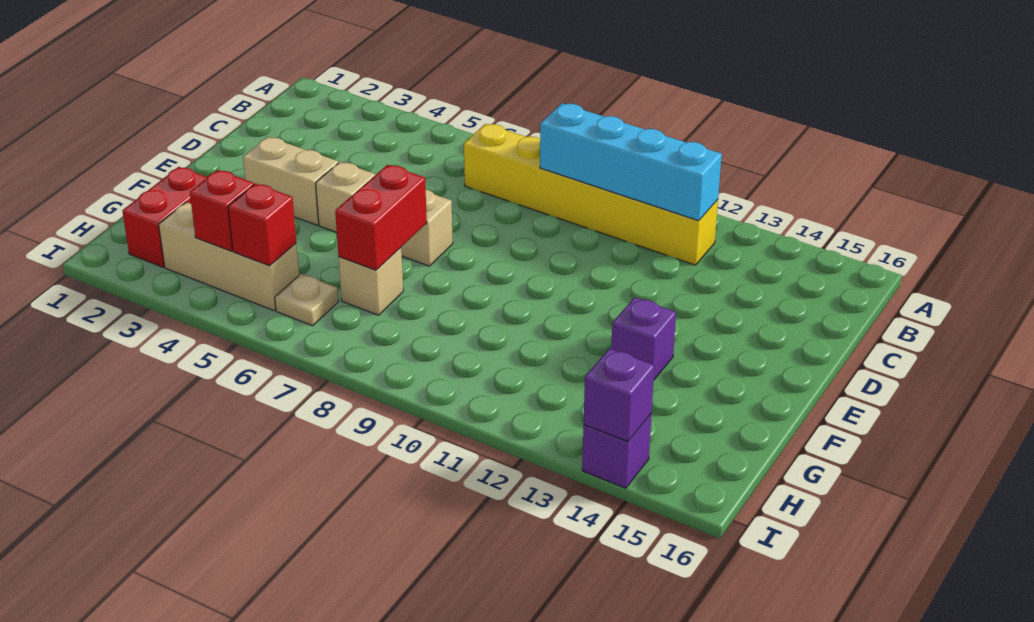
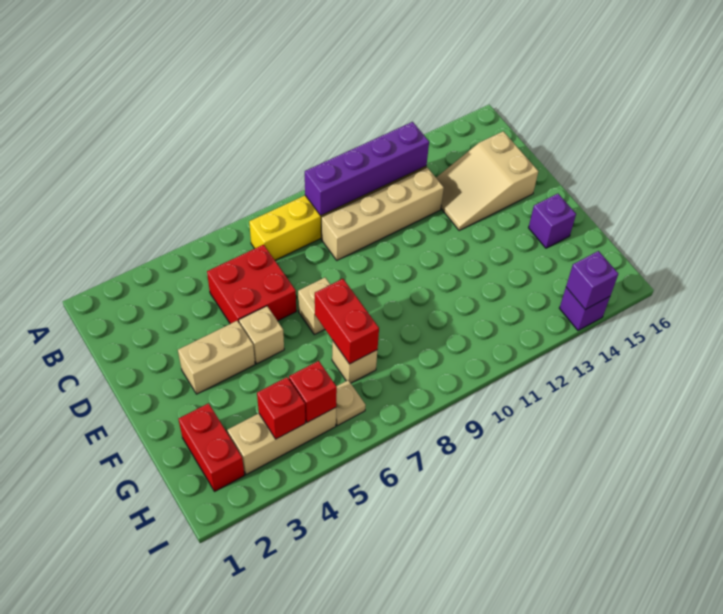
cyan brick B9:B12 level 2 -> purple brick B9:B12 level 2
none -> red brick C5:D6 level 1
none -> tan brick C9:C12 level 1
none -> tan slope C13:D15 level 1 top 15
purple brick F13 level 1 -> purple brick F15 level 1

